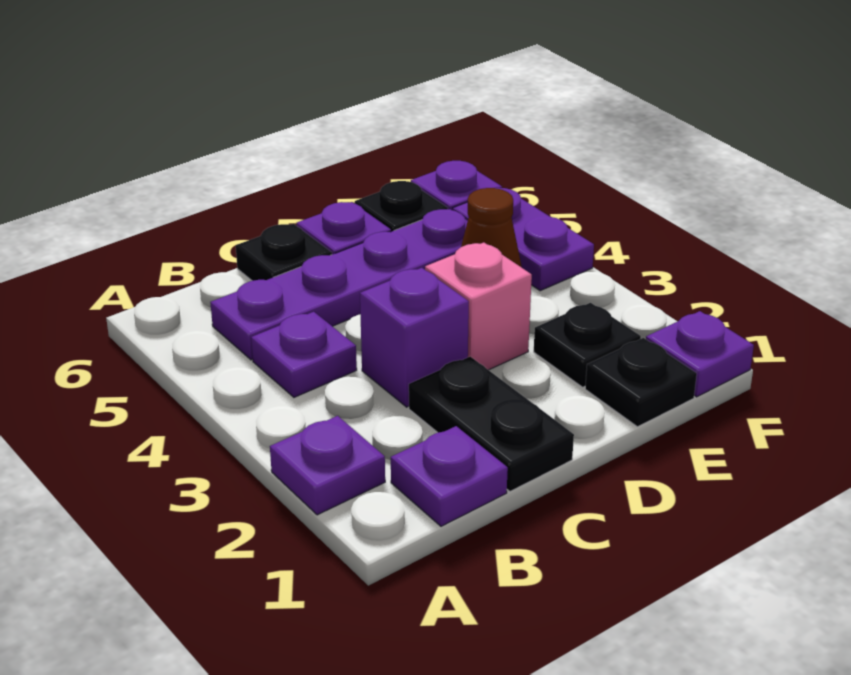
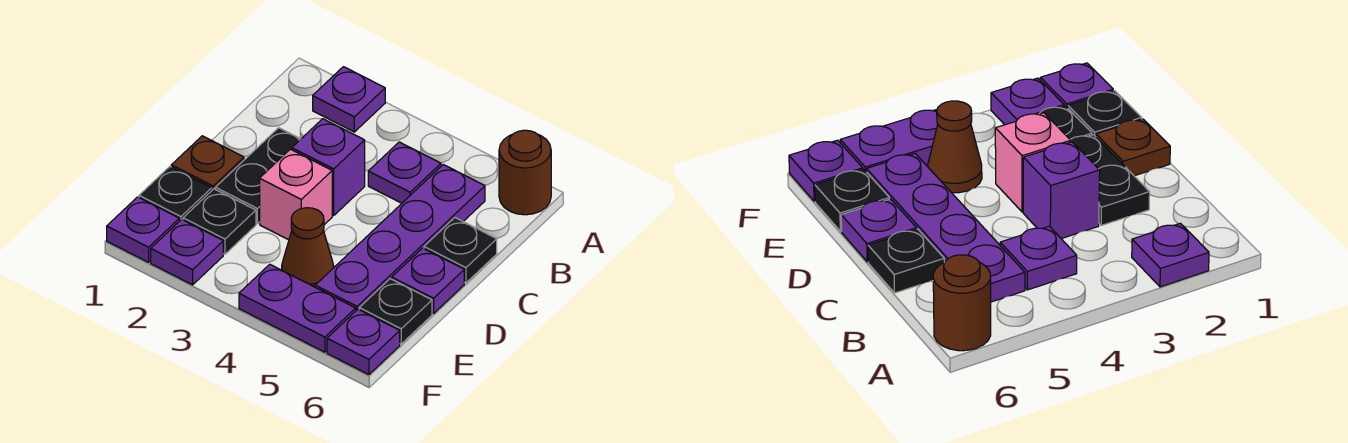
none -> brown round brick A6 level 1
purple plate B1 level 1 -> purple plate F2 level 1
black plate C1:C2 level 1 -> black plate C2:D2 level 1
none -> brown plate D1 level 1

